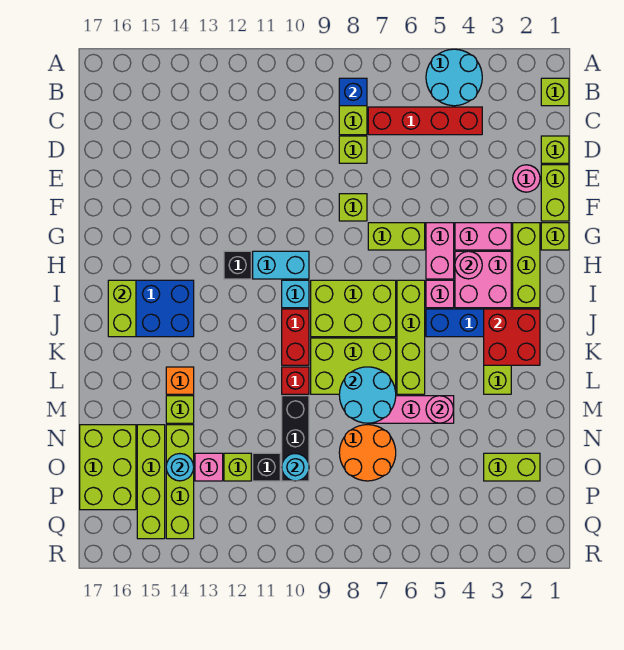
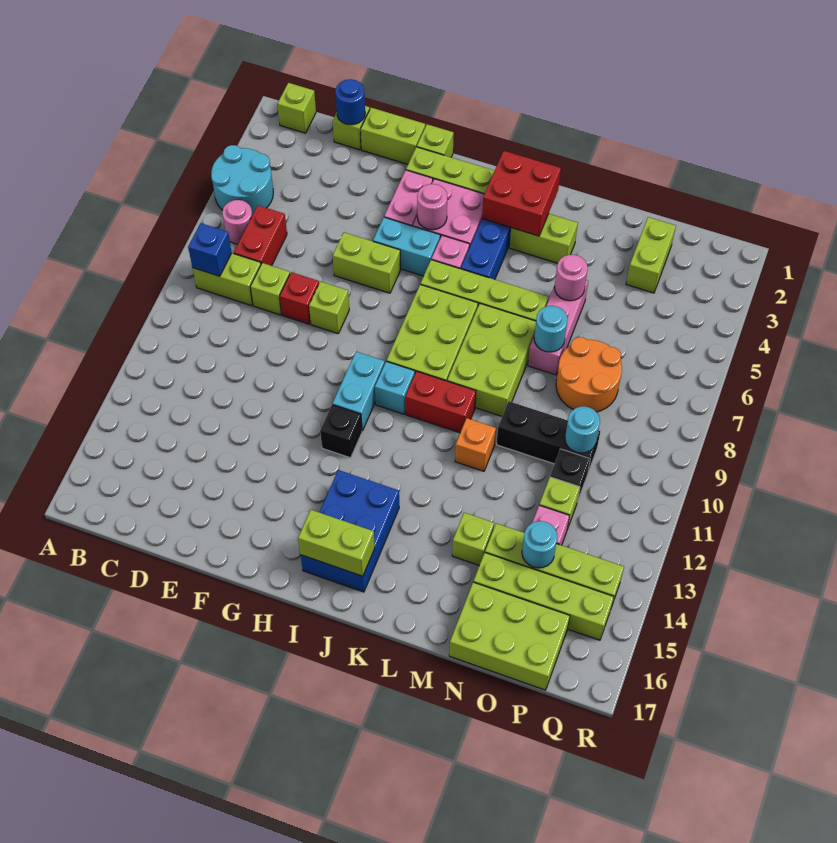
red brick C4:C7 level 1 -> red brick C6:C7 level 1
none -> blue round brick D1 level 2
pink round brick E2 level 1 -> pink round brick B6 level 1
pink brick G5:H5 level 1 -> cyan brick G5:H5 level 1
lime brick G6:G7 level 1 -> lime brick F6:G6 level 1
cyan round brick L7:M8 level 2 -> cyan round brick M7 level 2
red brick L10 level 1 -> red brick E8 level 1
orange brick L14 level 1 -> orange brick L11 level 1

